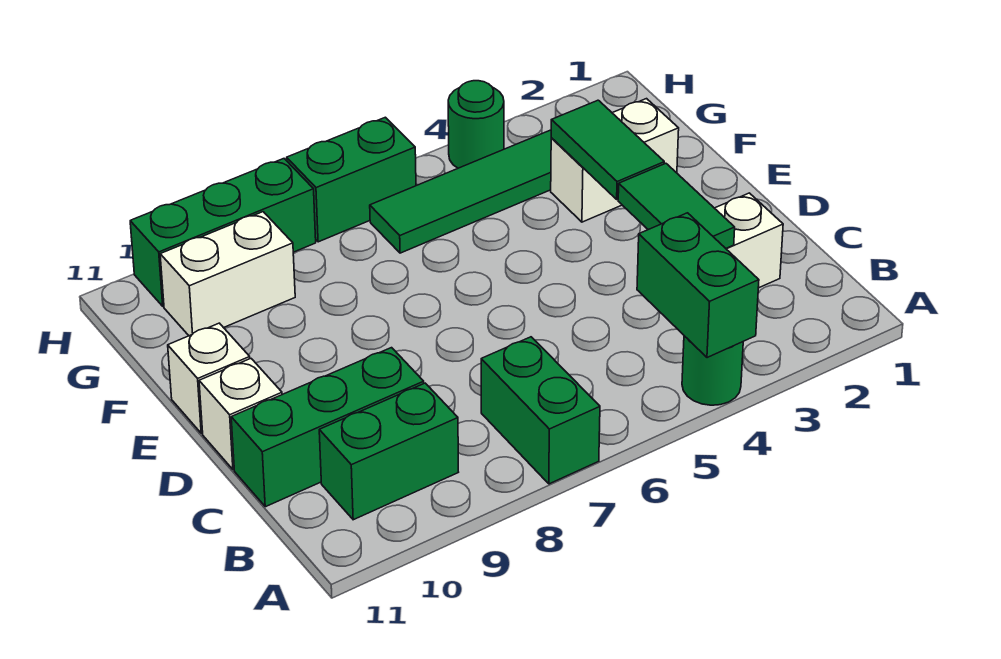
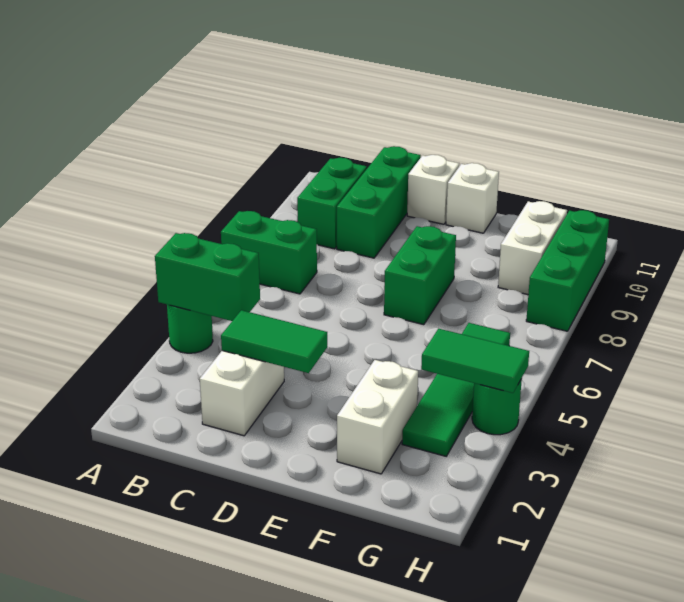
green tile E3:F3 level 2 -> green tile G4:H4 level 2
green brick H6:H7 level 1 -> green brick E7:E8 level 1

